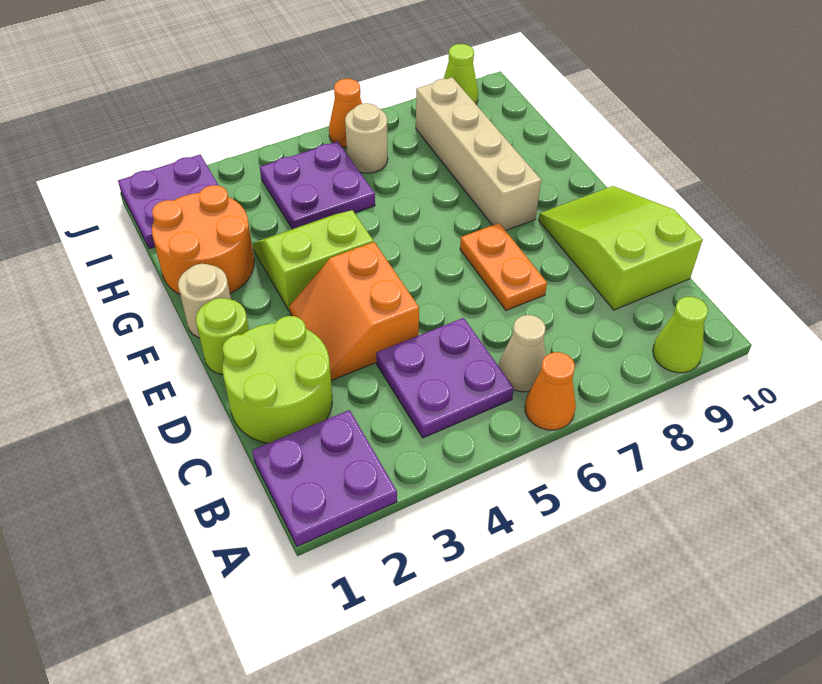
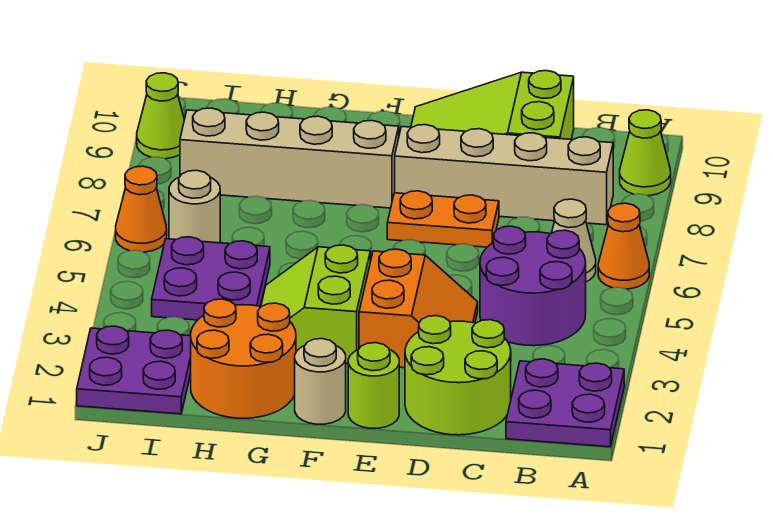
purple plate B4:C5 level 1 -> purple round brick B4:C5 level 1
none -> tan brick B8:E8 level 1
orange slope D3:E4 level 1 top 4 -> orange slope D3:E4 level 1 top E

